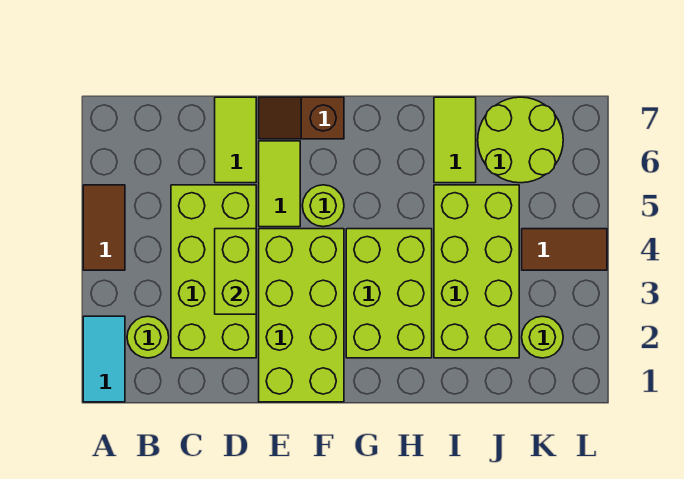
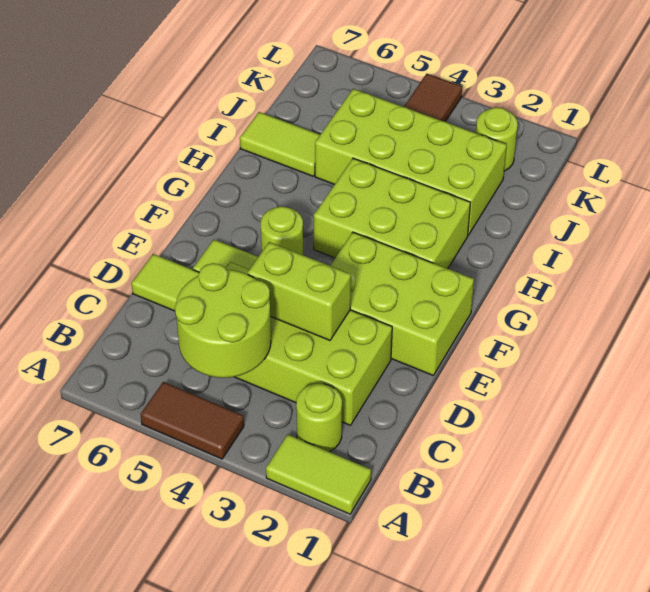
cyan tile A1:A2 level 1 -> lime tile A1:A2 level 1
lime brick E1:F4 level 1 -> lime brick E1:F3 level 1
brown slope E7:F7 level 1 top F -> none
lime round brick J6:K7 level 1 -> lime round brick B4:C5 level 2

